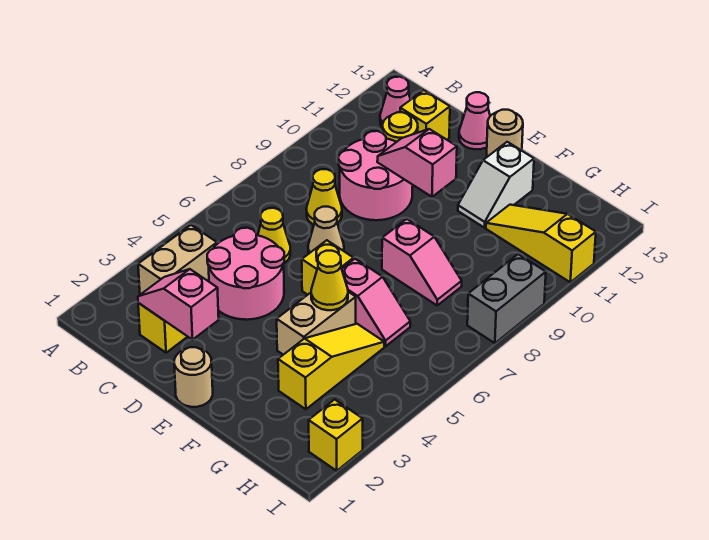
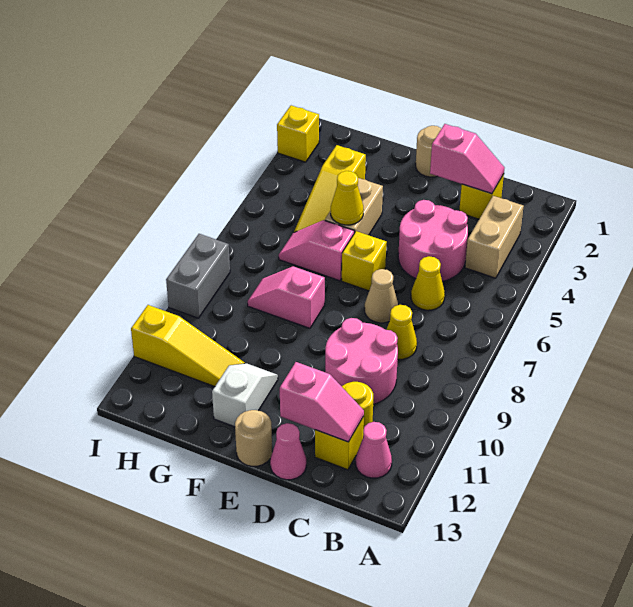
pink slope D10:E10 level 2 top E -> pink slope C12:D12 level 2 top D

